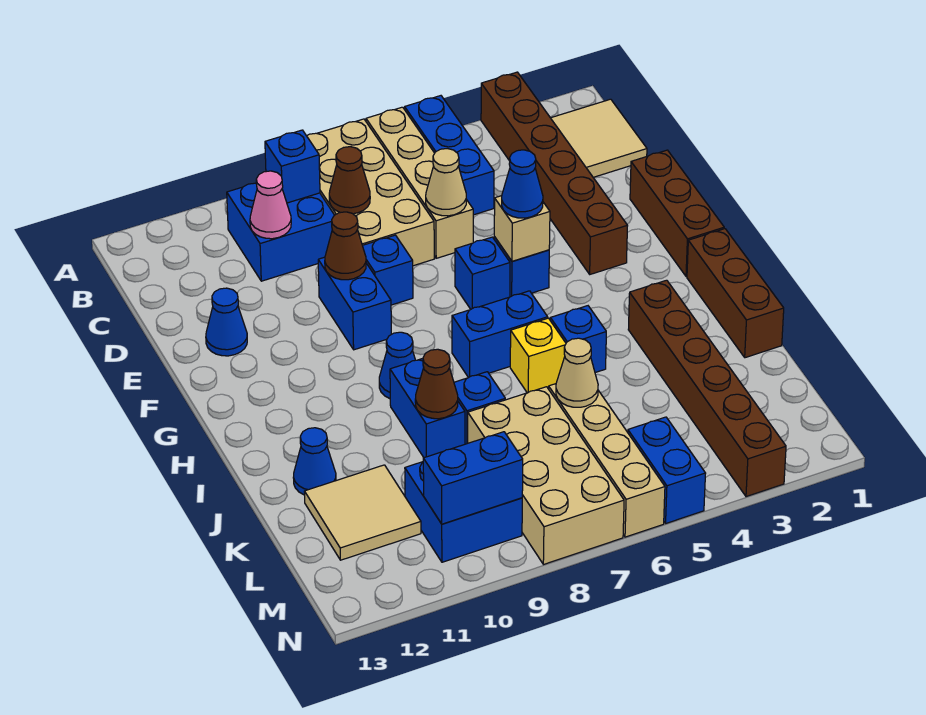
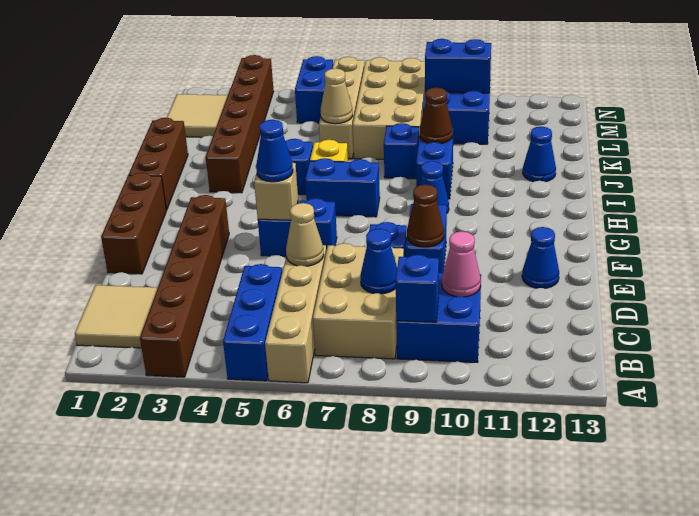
tan brick A7:D8 level 1 -> tan brick B7:D8 level 1
brown cone C8 level 2 -> blue cone C8 level 2
tan tile K11:L12 level 1 -> tan tile L1:M2 level 1

